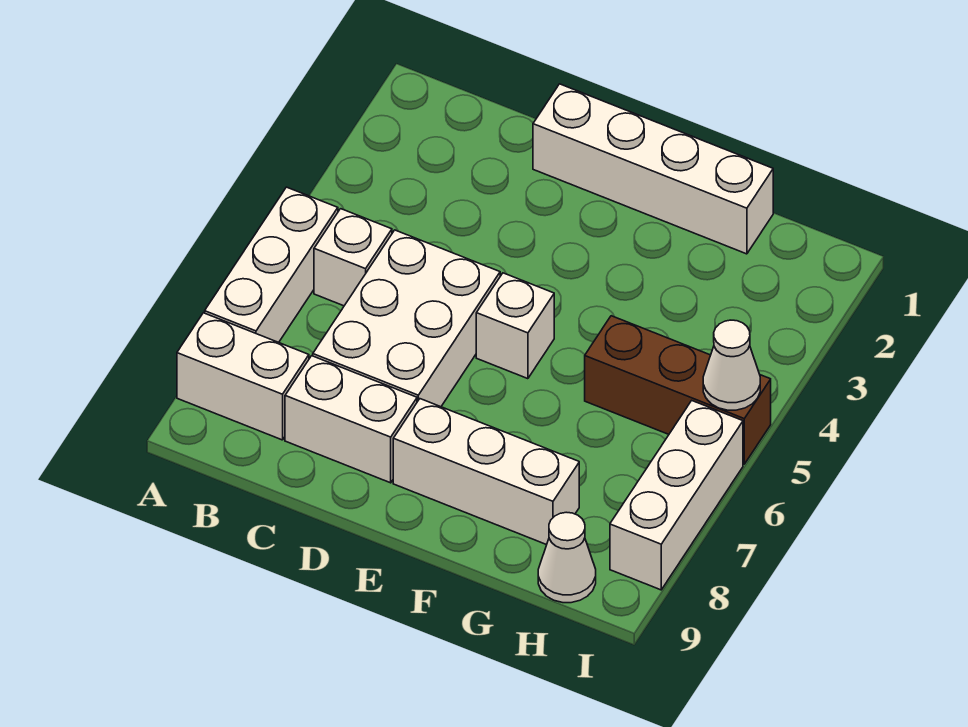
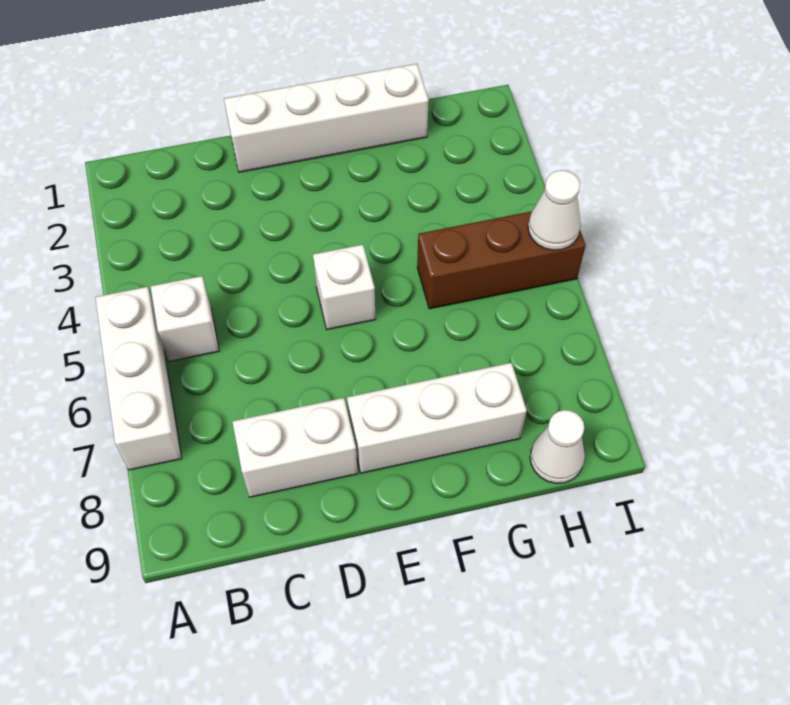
white brick A8:B8 level 1 -> none
white brick C5:D7 level 1 -> none
white brick I6:I8 level 1 -> none

